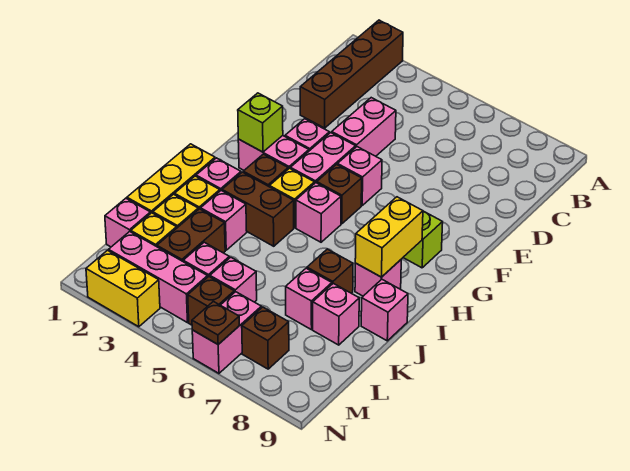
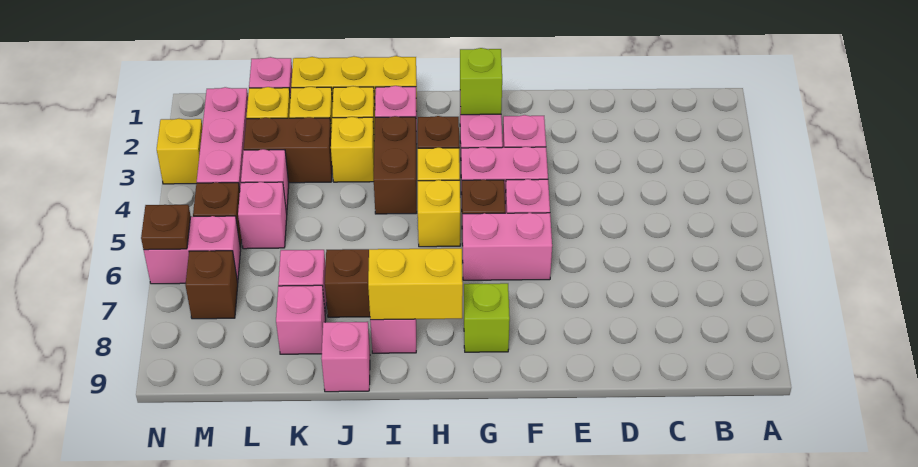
brown brick A2:D2 level 1 -> none
pink brick D4:E4 level 1 -> pink brick F6:G6 level 1
pink brick H5 level 1 -> yellow brick H5 level 1
pink brick J3 level 1 -> yellow brick J3 level 1
yellow brick N2:N3 level 1 -> yellow brick N3 level 1

